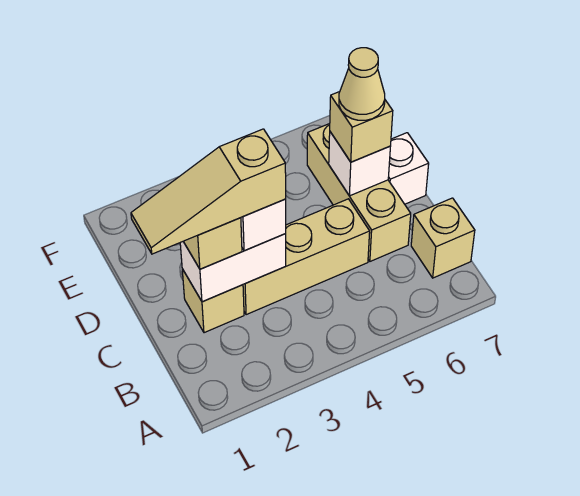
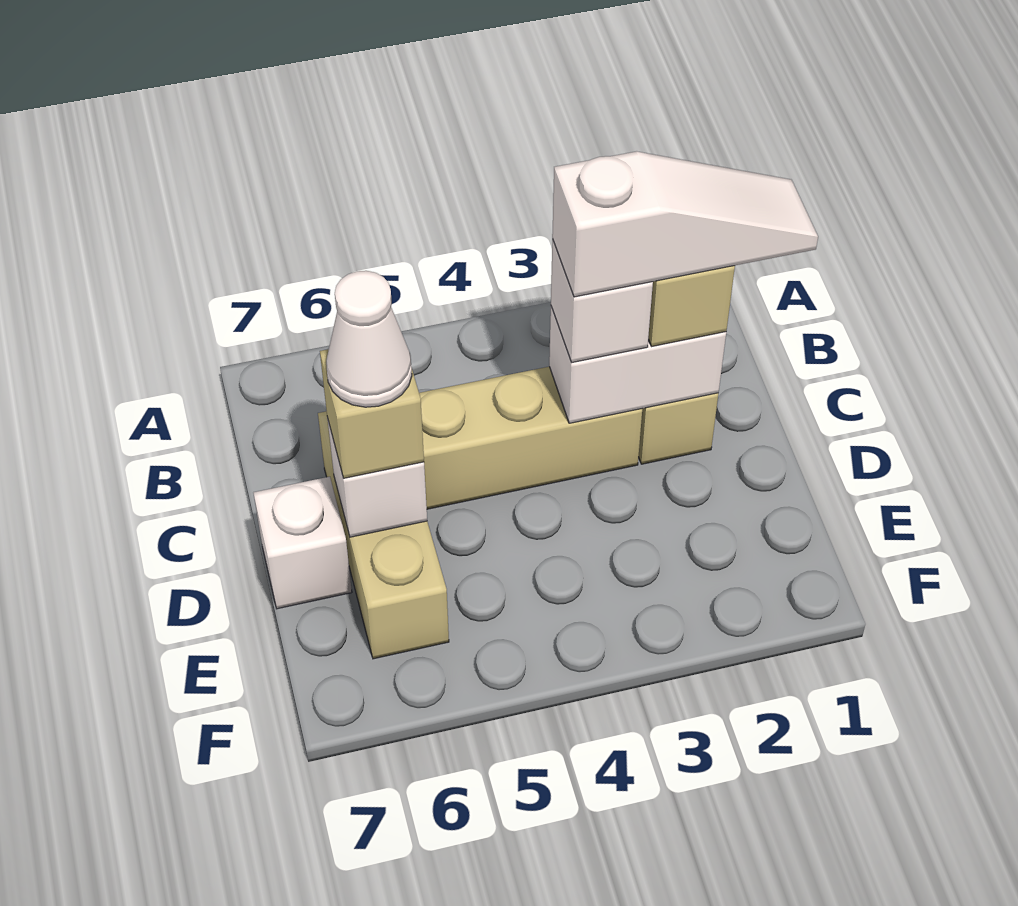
tan brick B7 level 1 -> none
tan slope C1:C3 level 4 top 3 -> white slope C1:C3 level 4 top 3
tan cone D6 level 4 -> white cone D6 level 4

